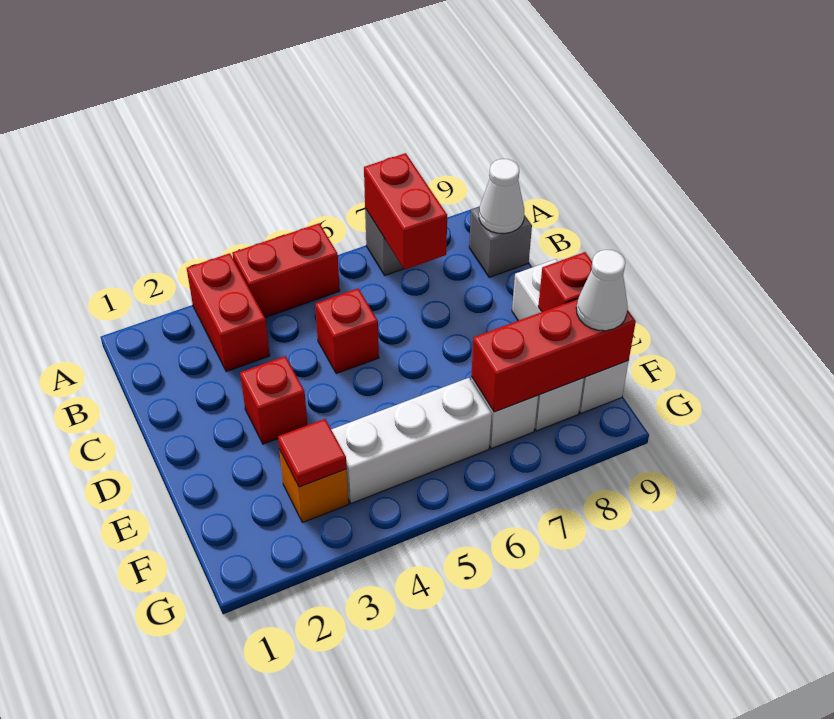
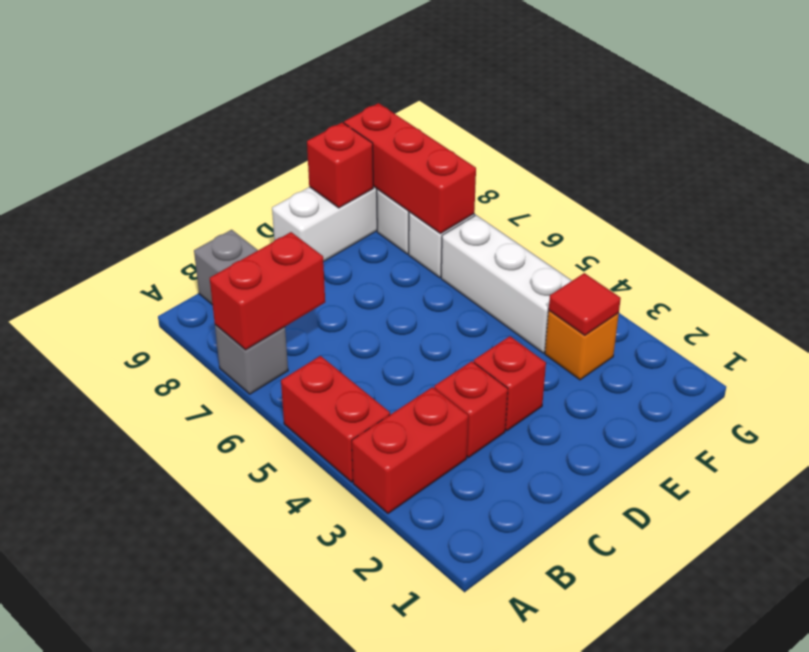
white cone B9 level 2 -> none
red brick C5 level 1 -> red brick C3 level 1
white cone F9 level 3 -> none

